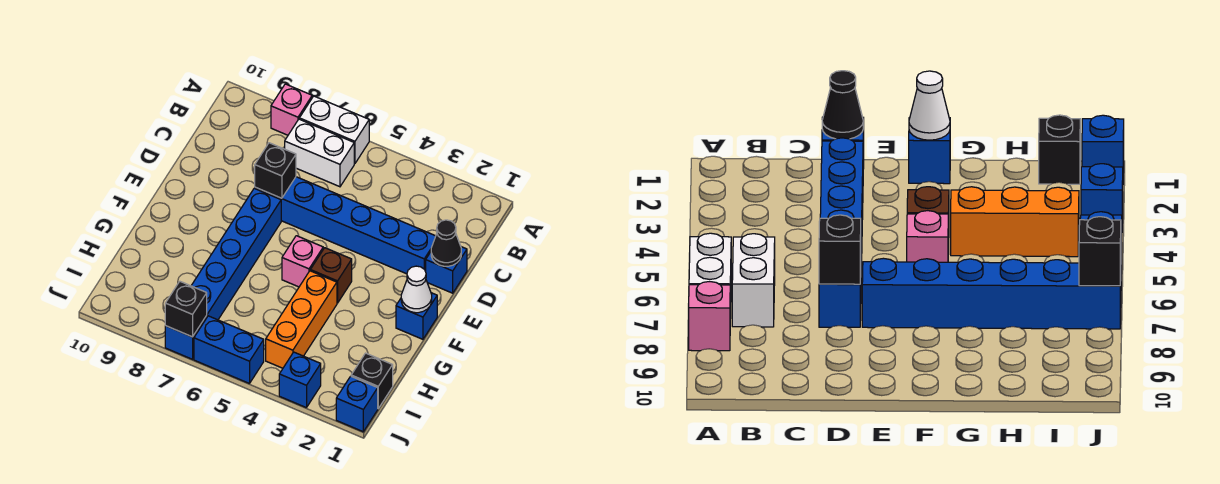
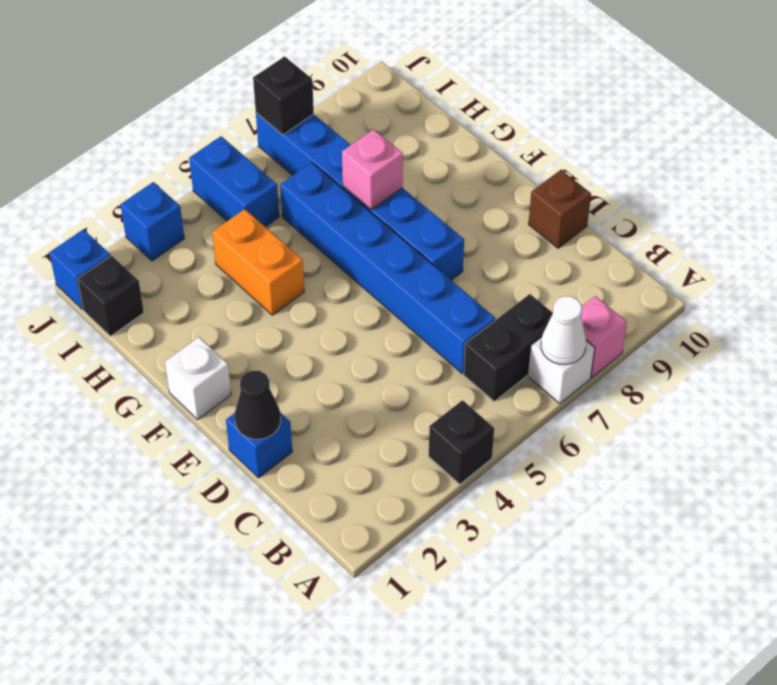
white brick A6:A7 level 1 -> white brick A7 level 1
white brick B6:B7 level 1 -> black brick B6:B7 level 1
blue brick D2:D7 level 1 -> blue brick C6:H6 level 1
black brick D7 level 2 -> black brick A4 level 1
blue brick F1 level 1 -> white brick F1 level 1
white cone F1 level 2 -> white cone A7 level 2
brown brick F4 level 1 -> brown brick D10 level 1
pink brick F5 level 1 -> pink brick G7 level 2
orange brick G4:I4 level 1 -> orange brick G4:H4 level 1
blue brick J5:J6 level 1 -> blue brick I5:J5 level 1

